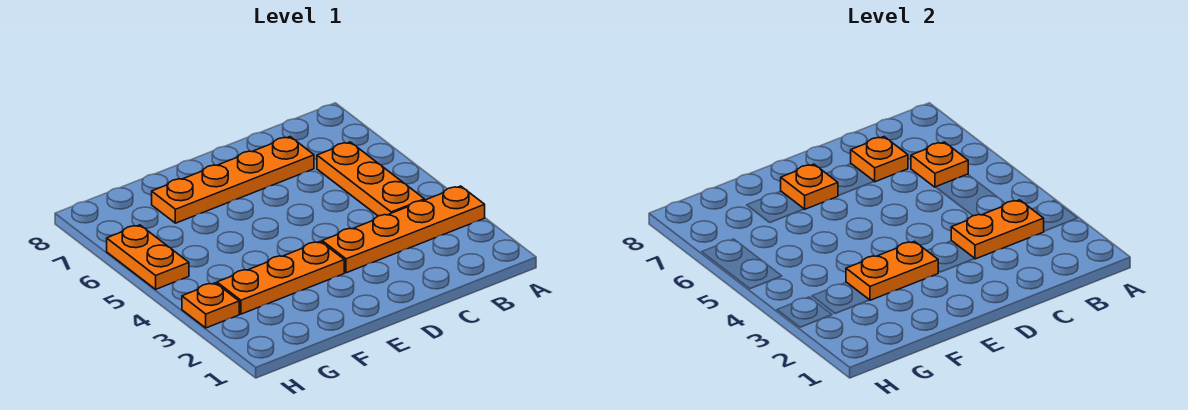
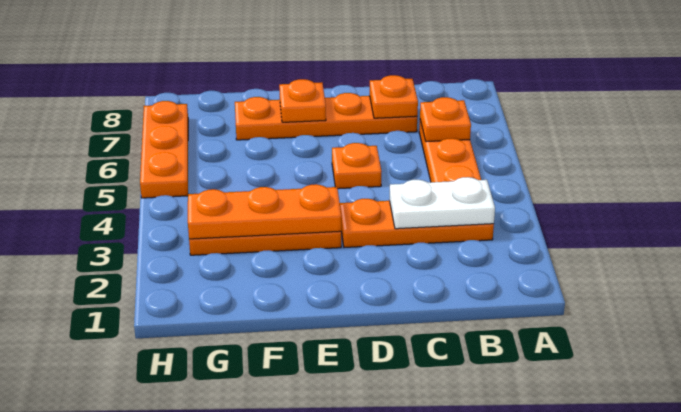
orange plate A3:D3 level 1 -> orange plate B3:D3 level 1
orange plate B3:C3 level 2 -> white plate B3:C3 level 2
orange plate E3:F3 level 2 -> orange plate E3:G3 level 2
orange plate H3 level 1 -> orange plate D5 level 1
orange plate H5:H6 level 1 -> orange plate H5:H7 level 1

